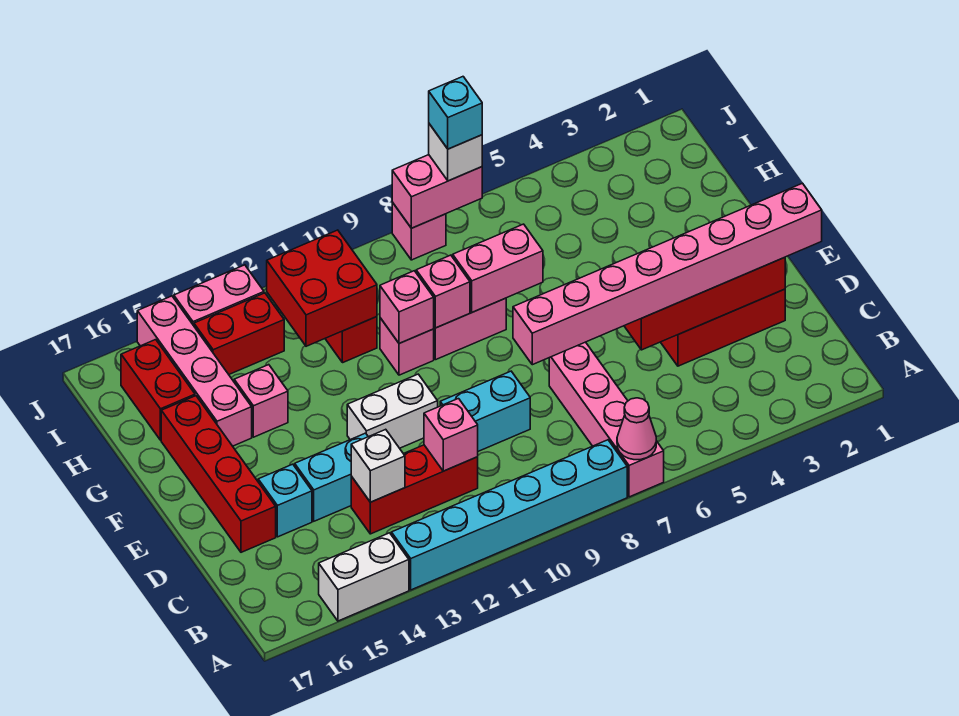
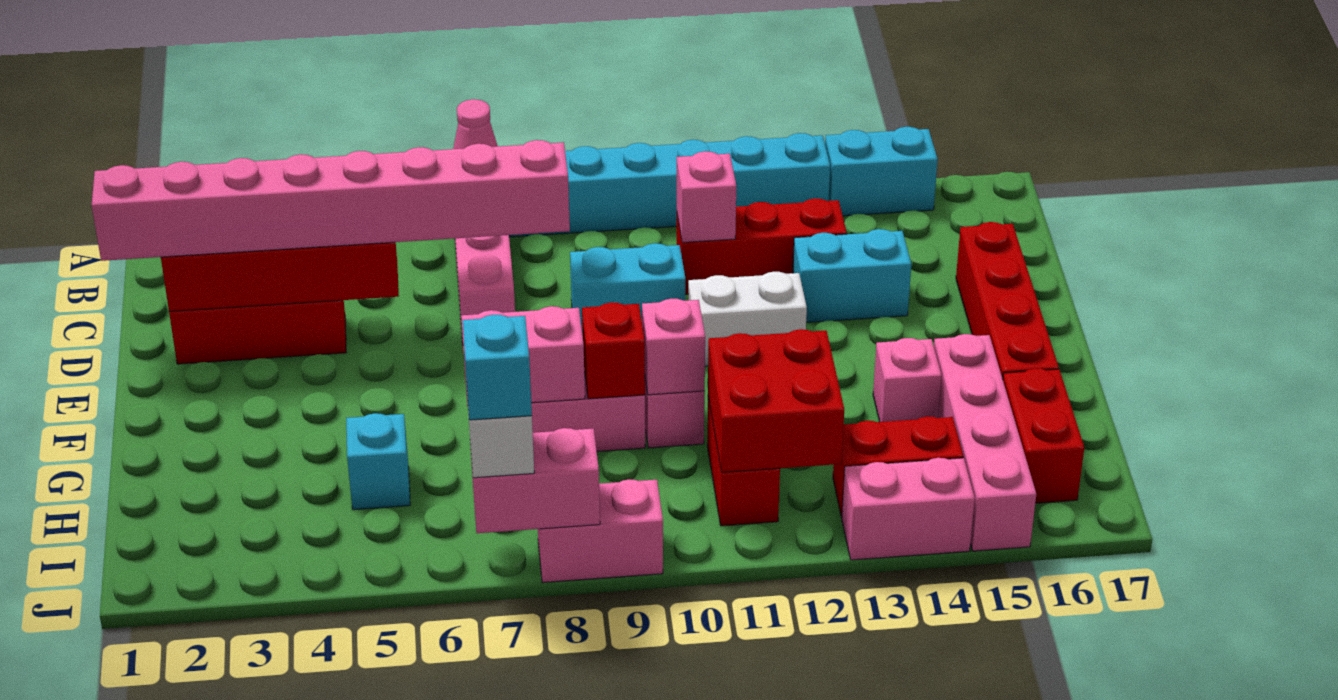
white brick A14:A15 level 1 -> cyan brick A14:A15 level 1
white brick C13 level 2 -> none
cyan brick D15 level 1 -> cyan brick H5 level 1
pink brick G9 level 2 -> red brick G9 level 2
pink brick J8 level 1 -> pink brick J8:J9 level 1

